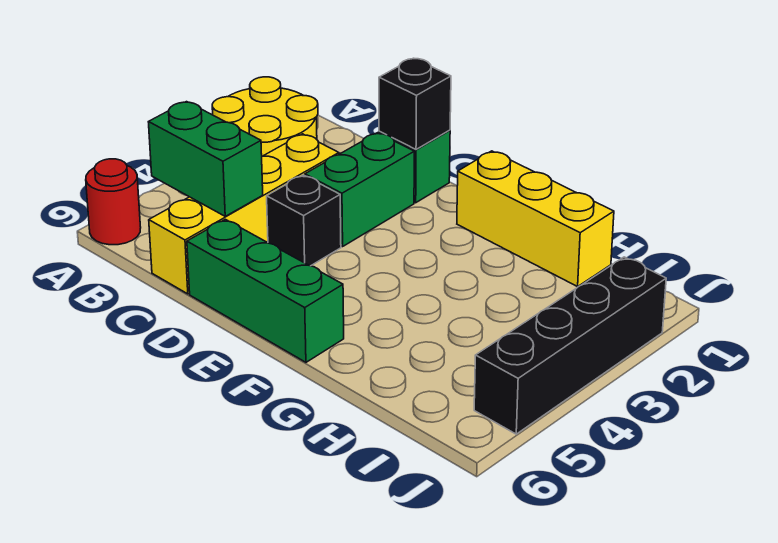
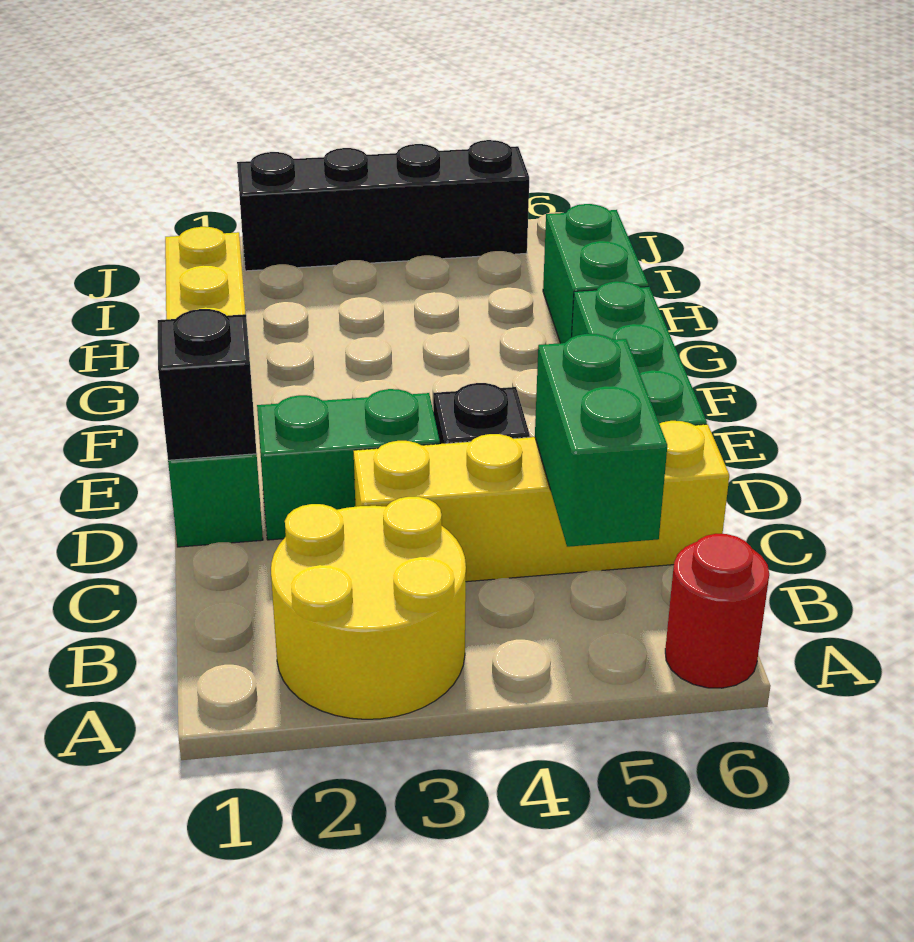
none -> green brick G6:H6 level 1

